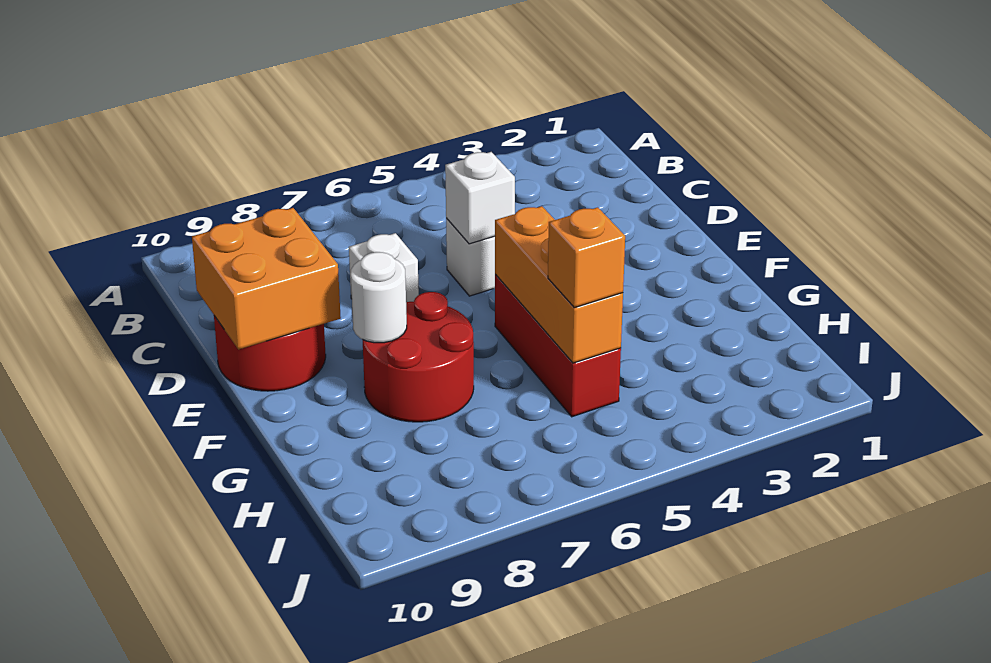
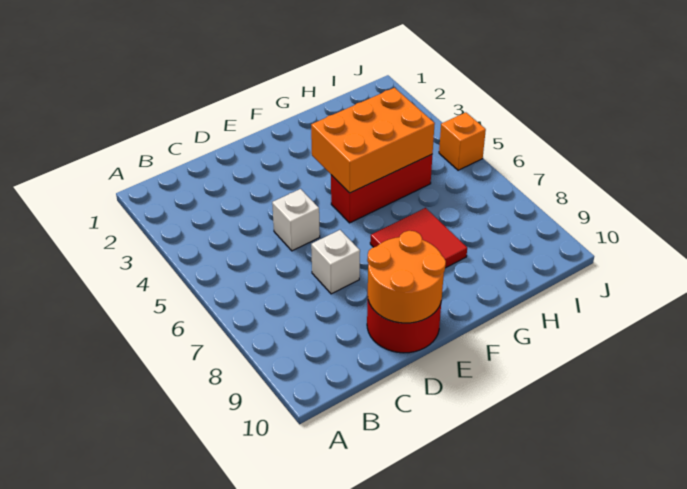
white brick D5 level 2 -> none
orange brick D9:E10 level 2 -> orange round brick D9:E10 level 2
orange brick F5:H5 level 2 -> orange brick F4:H5 level 2
red round brick F7:G8 level 1 -> red tile F7:G8 level 1
white round brick F8 level 2 -> none
orange brick H5 level 3 -> orange brick J5 level 1

